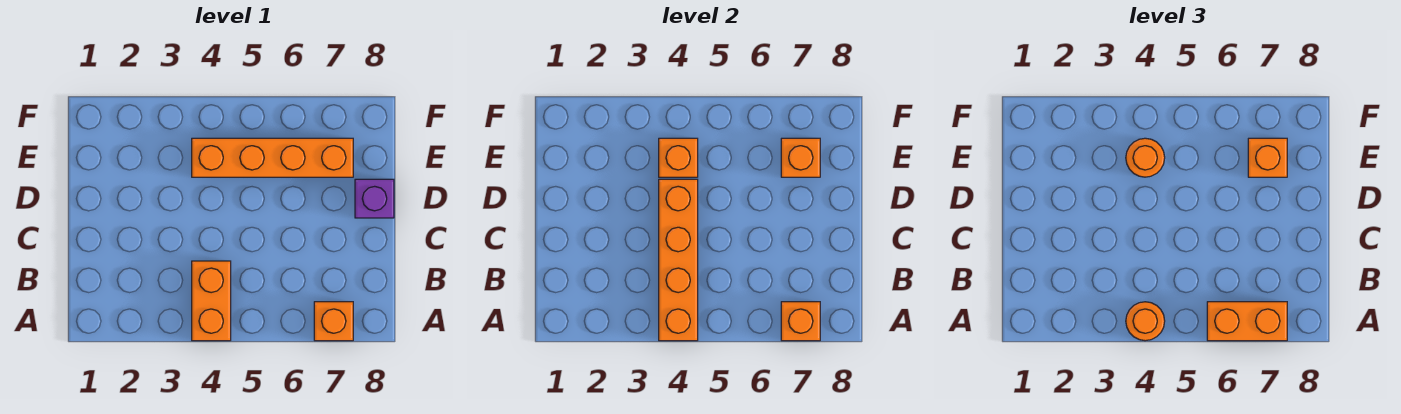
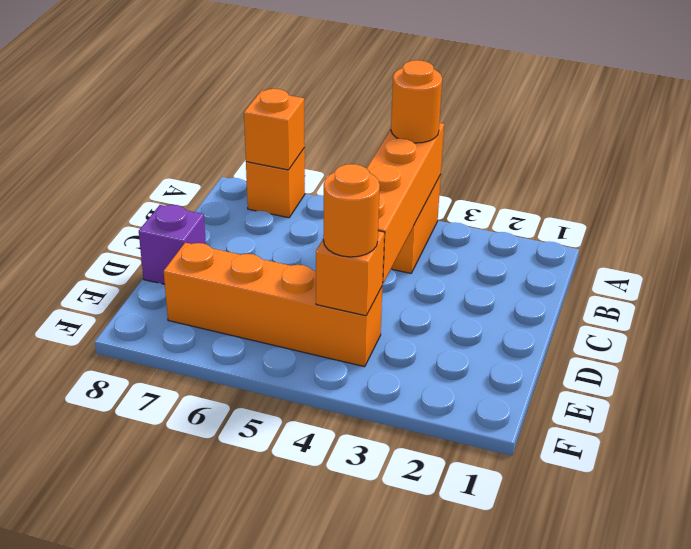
orange brick A6:A7 level 3 -> none
orange brick E7 level 2 -> none
orange brick E7 level 3 -> none

